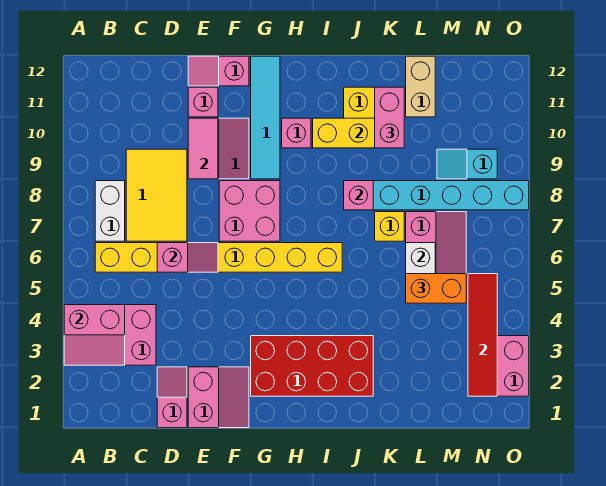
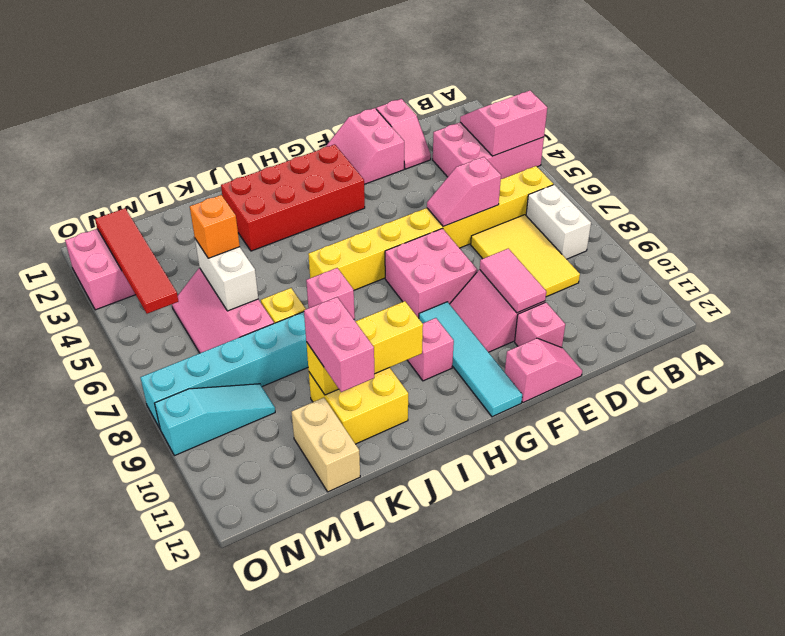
orange brick L5:M5 level 3 -> orange brick L5 level 3
cyan slope M9:N9 level 1 top N -> cyan slope M9:O9 level 1 top O

